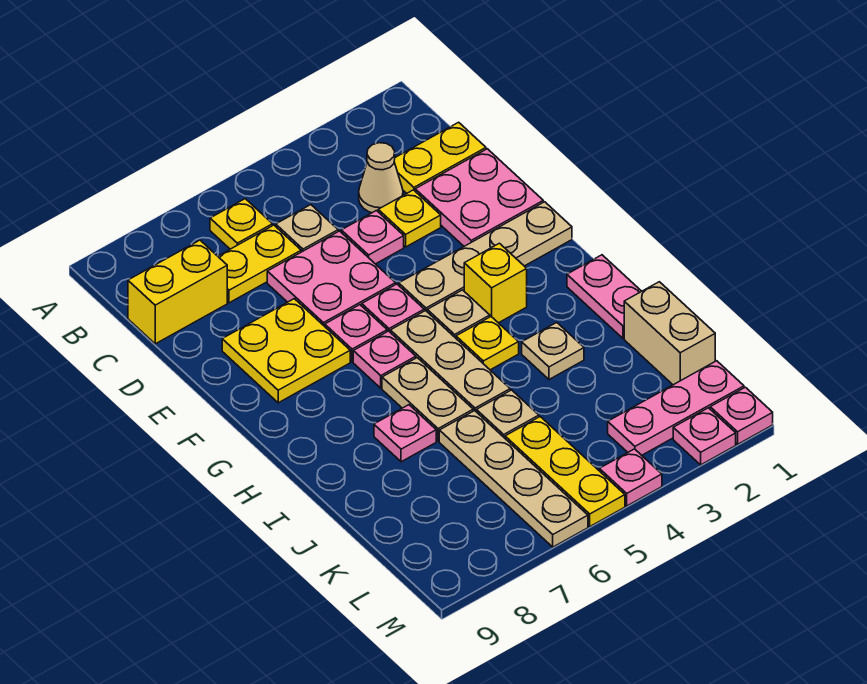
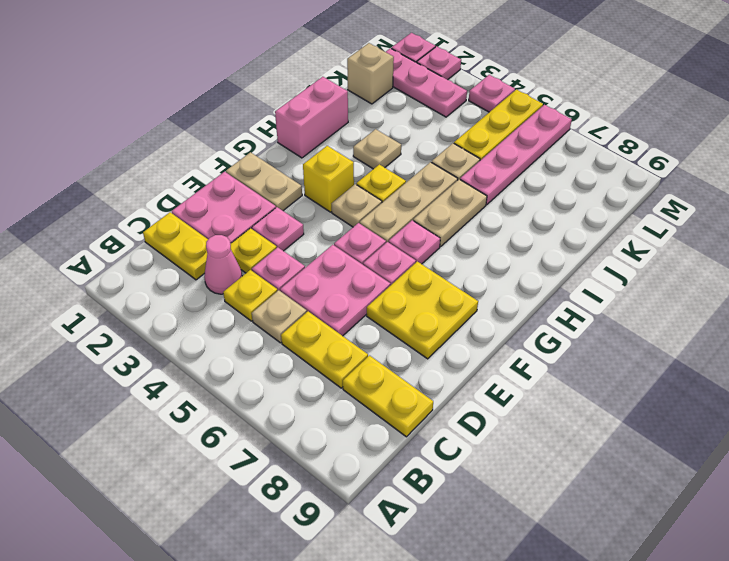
yellow plate B6 level 1 -> yellow plate C4 level 1
tan cone C3 level 1 -> pink cone C3 level 1
yellow brick C8:C9 level 1 -> yellow plate C8:C9 level 1
tan plate F1:F4 level 1 -> tan plate F1:F2 level 1
pink plate H1:I1 level 1 -> pink brick H1:I1 level 1
pink plate I7 level 1 -> pink plate E3 level 1
tan brick J1:K1 level 1 -> tan brick K1 level 1
tan plate J6:M6 level 1 -> pink plate J6:M6 level 1

